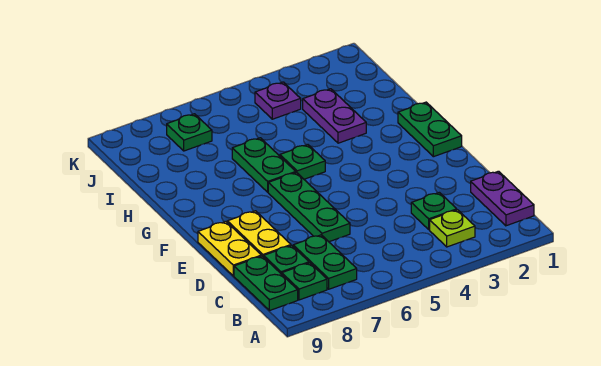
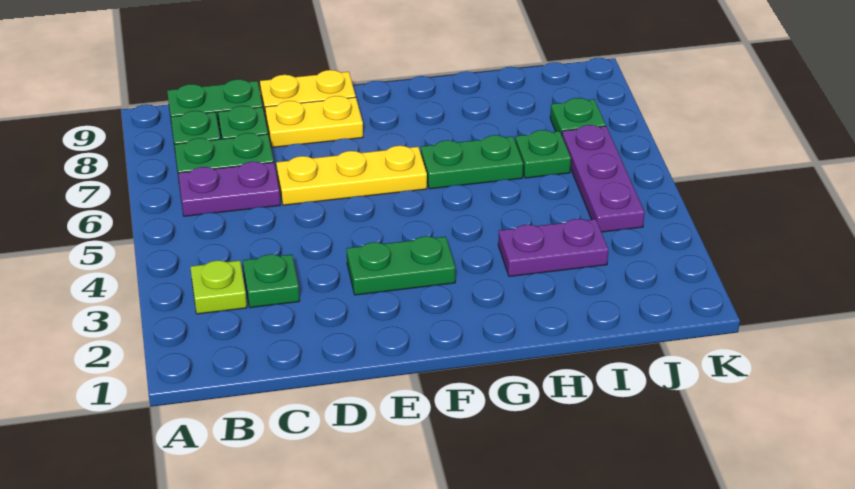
purple plate B1:C1 level 1 -> purple plate B6:C6 level 1
green plate D6:F6 level 1 -> yellow plate D6:F6 level 1
green plate F1:G1 level 1 -> green plate E3:F3 level 1
green plate G5 level 1 -> green plate I6 level 1
purple plate J4 level 1 -> purple plate J4:J6 level 1

